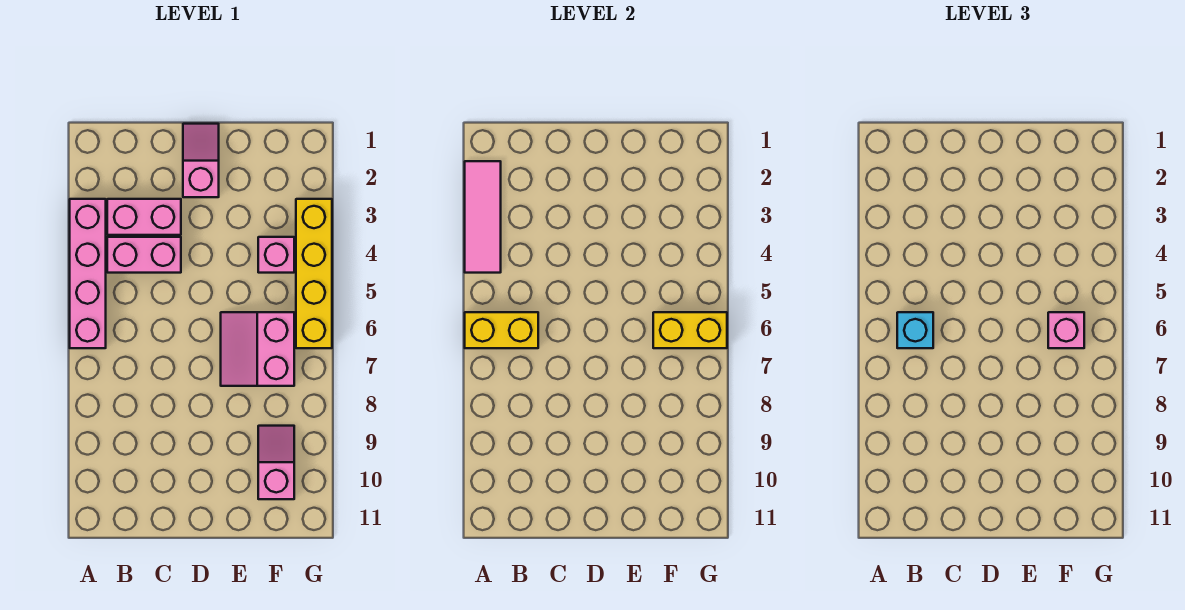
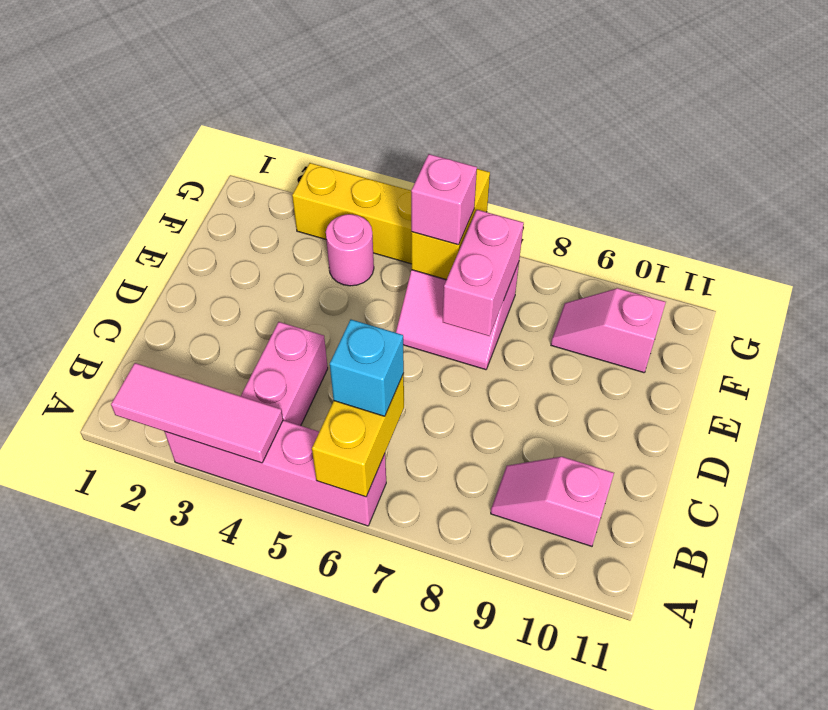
pink brick B3:C3 level 1 -> pink brick E7:F7 level 2
pink slope D1:D2 level 1 top 2 -> pink slope B9:B10 level 1 top 10
pink brick F4 level 1 -> pink round brick F4 level 1

